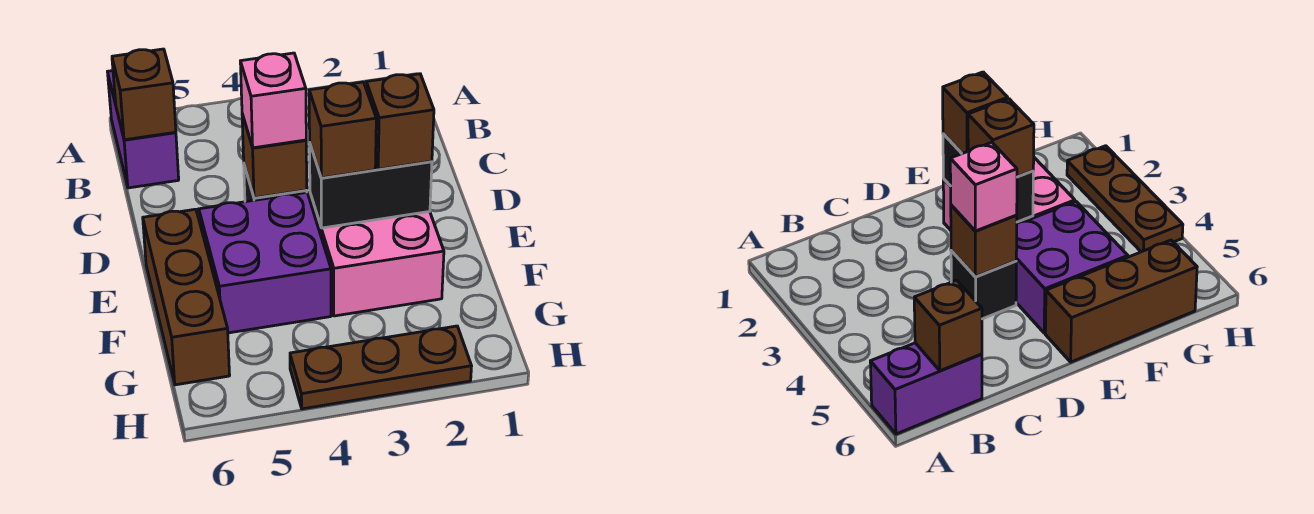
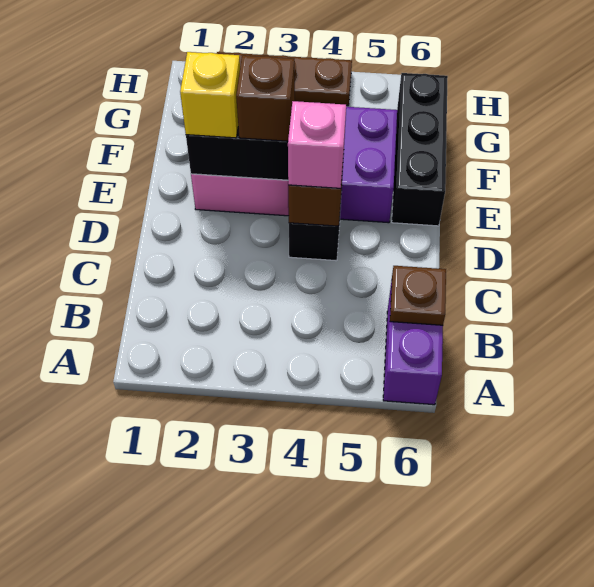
brown brick B6 level 2 -> brown plate B6 level 2
brown brick E2 level 3 -> yellow brick E2 level 3
brown brick E6:G6 level 1 -> black brick E6:G6 level 1

